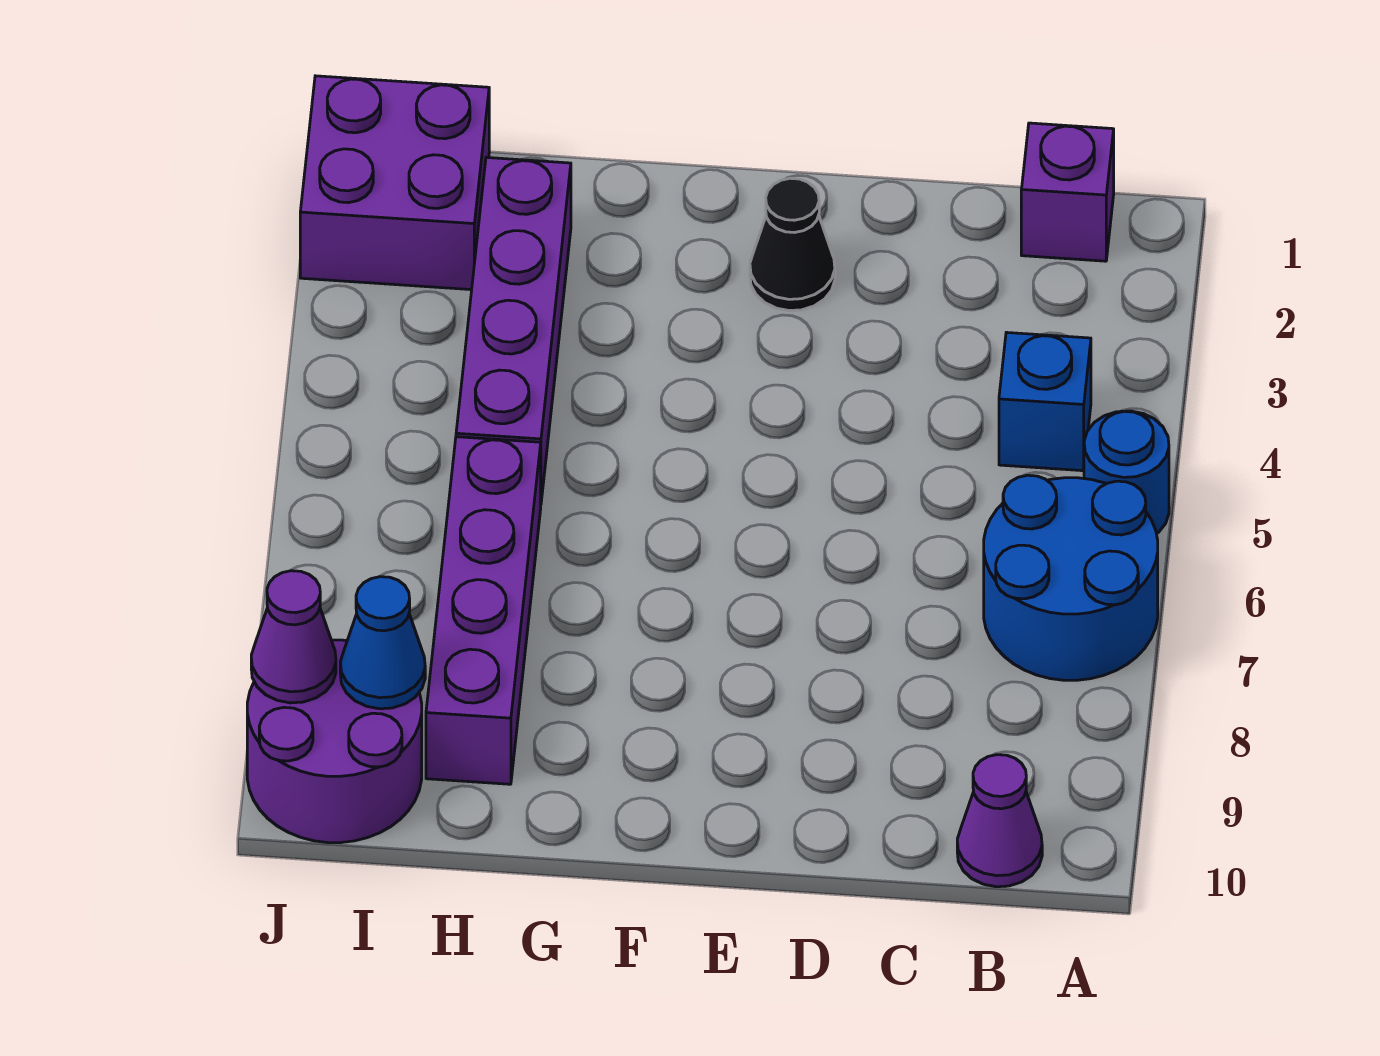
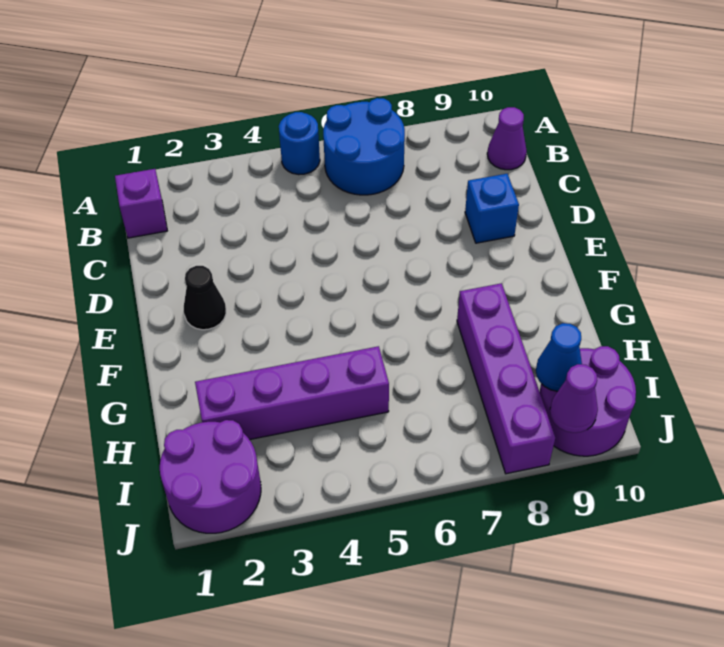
blue brick B4 level 1 -> blue brick D9 level 1
purple brick H6:H9 level 1 -> purple brick G8:J8 level 1
purple brick I1:J2 level 1 -> purple round brick I1:J2 level 1

